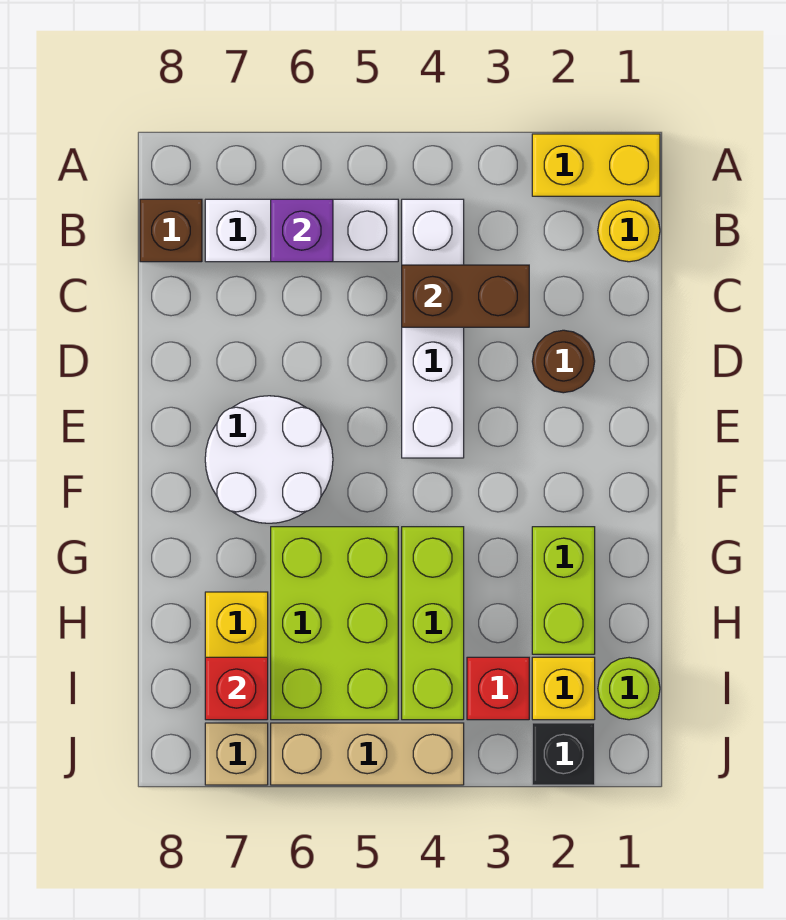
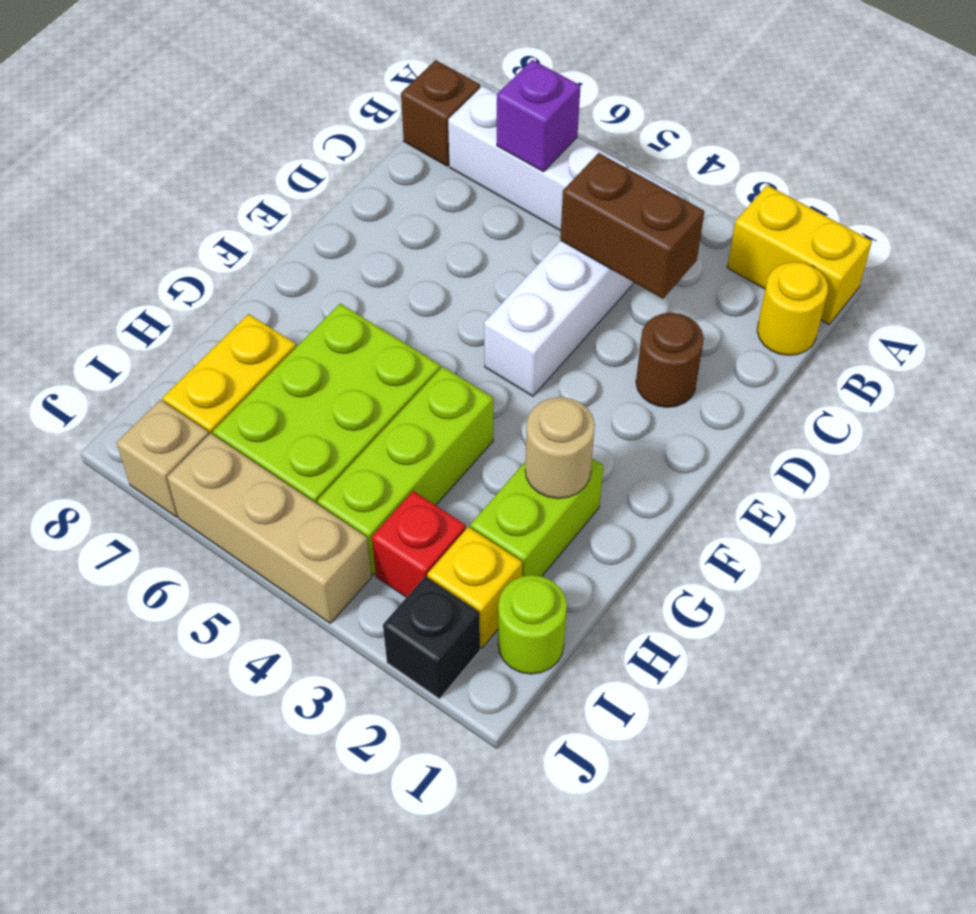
white round brick E6:F7 level 1 -> none
none -> tan round brick G2 level 2
red brick I7 level 2 -> none

